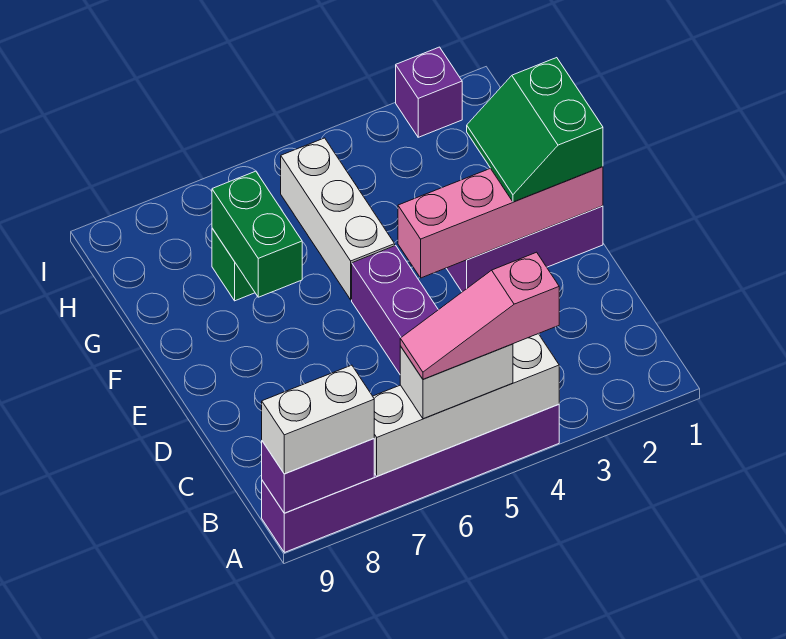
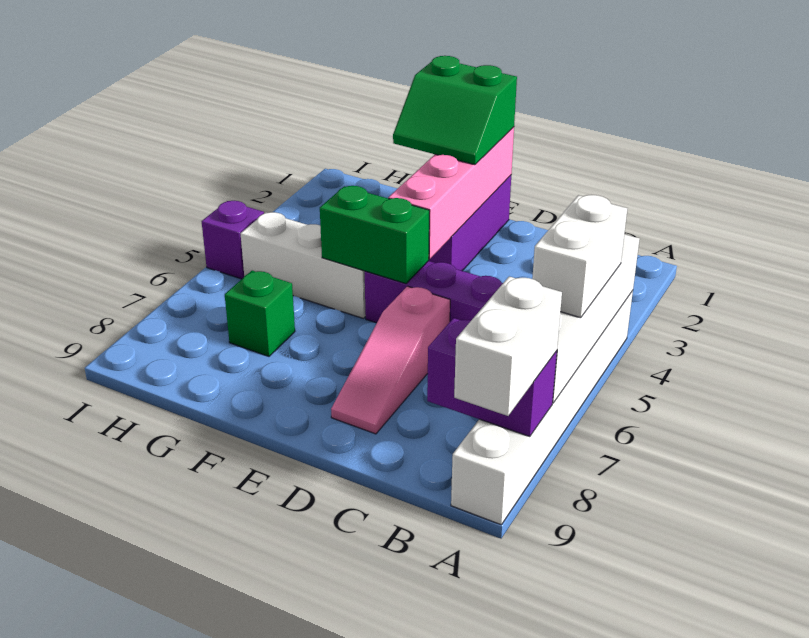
purple brick A4:A9 level 1 -> white brick A4:A9 level 1
pink slope A4:A6 level 4 top 4 -> pink slope D6:D8 level 1 top 6
purple brick A8:A9 level 2 -> purple brick A8:B8 level 2
green brick F7:G7 level 2 -> green brick E5:F5 level 2
purple brick I2 level 1 -> purple brick I5 level 1

